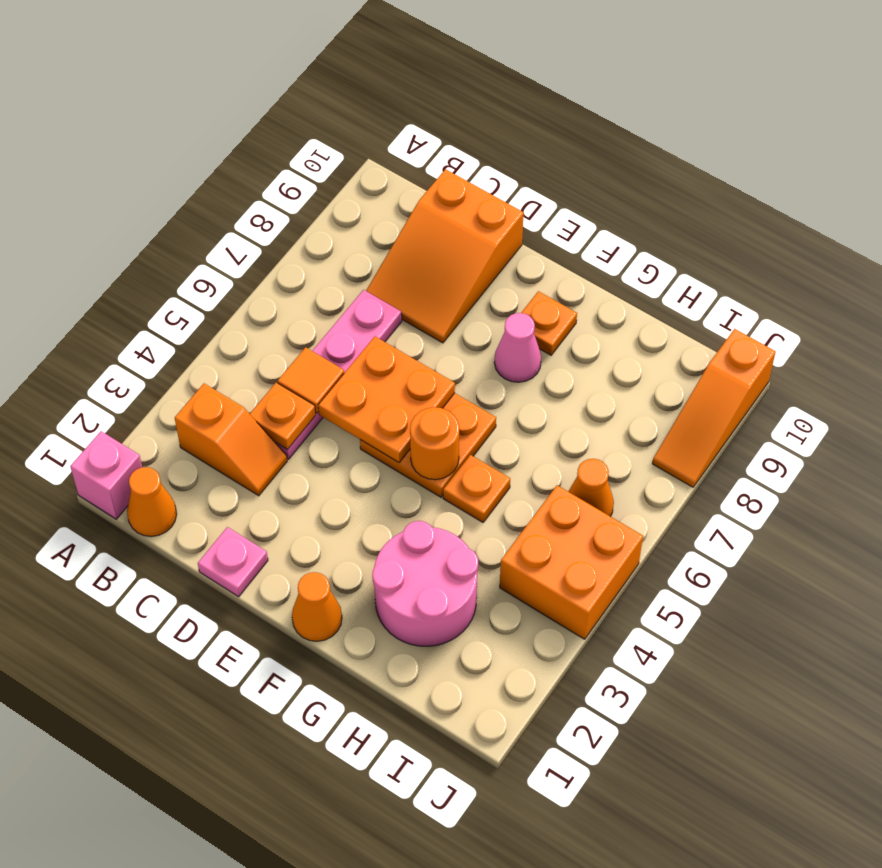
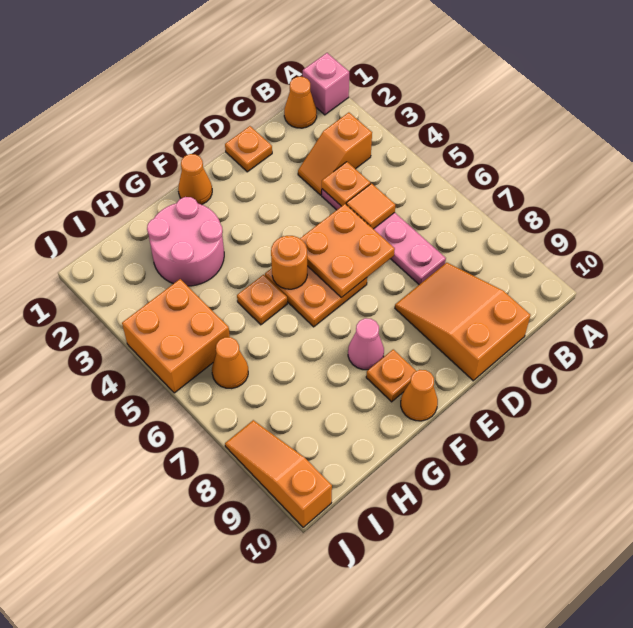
pink plate D1 level 1 -> orange plate D1 level 1
none -> orange cone F10 level 1

